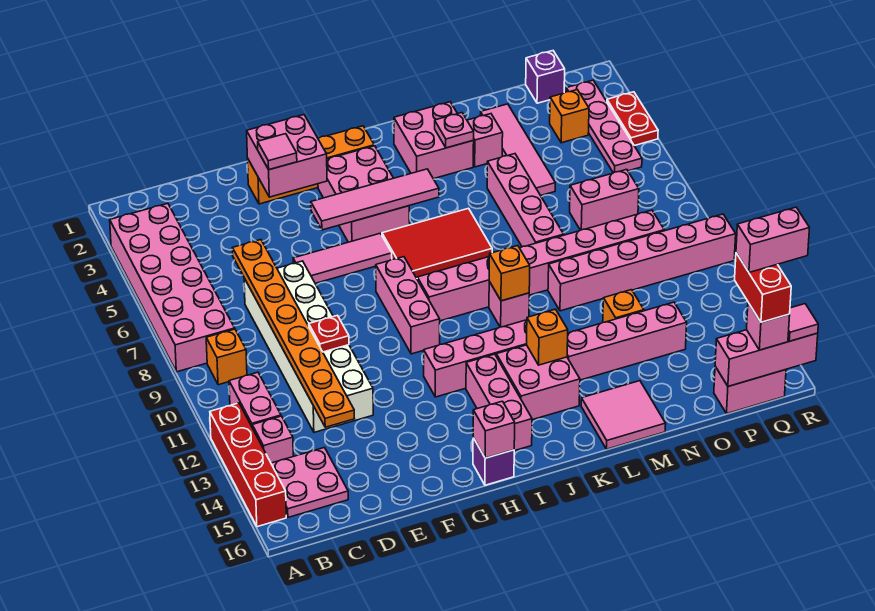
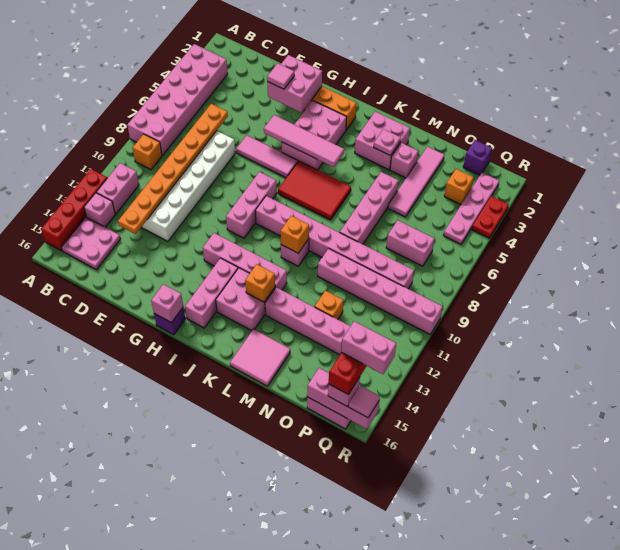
red plate E10 level 2 -> none

